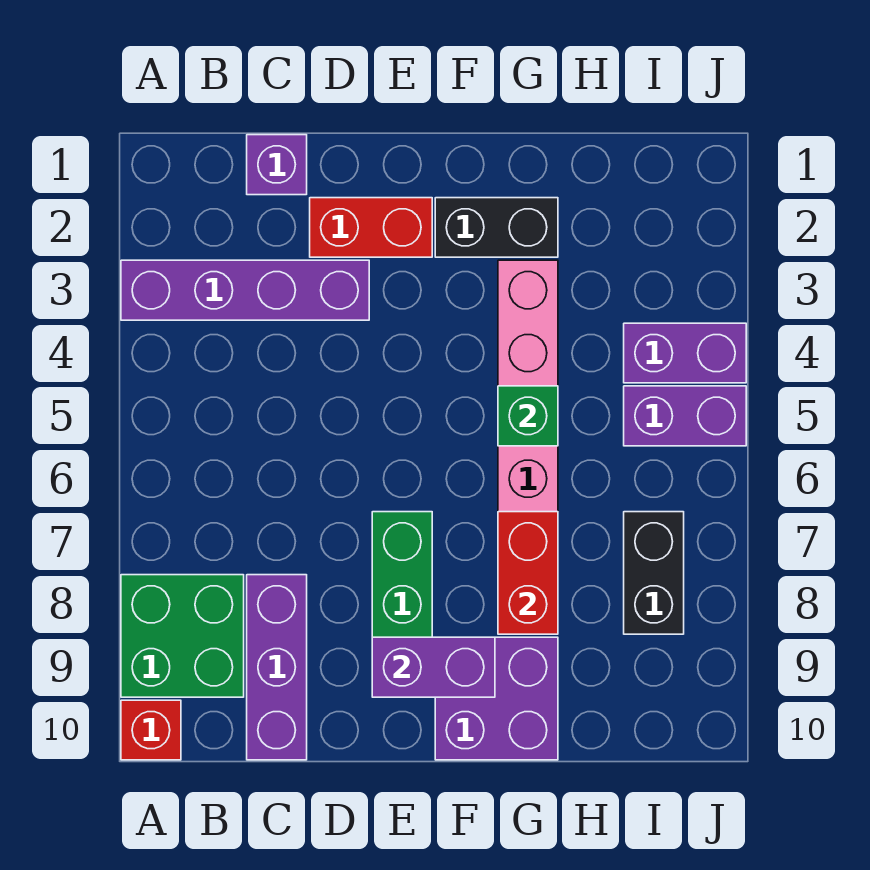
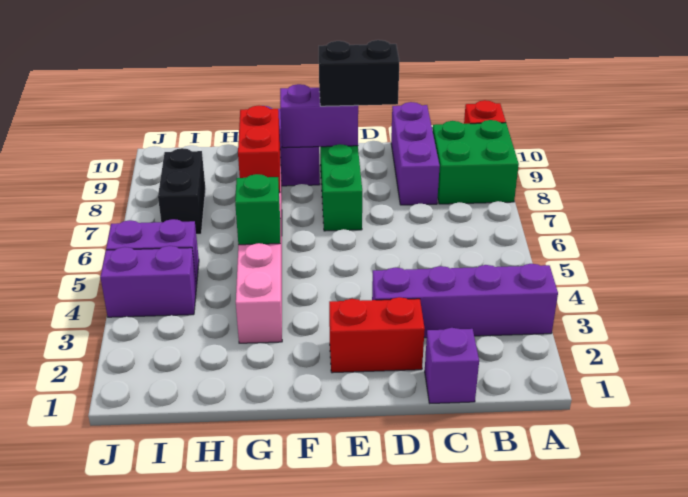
black brick F2:G2 level 1 -> black brick D9:E9 level 3

